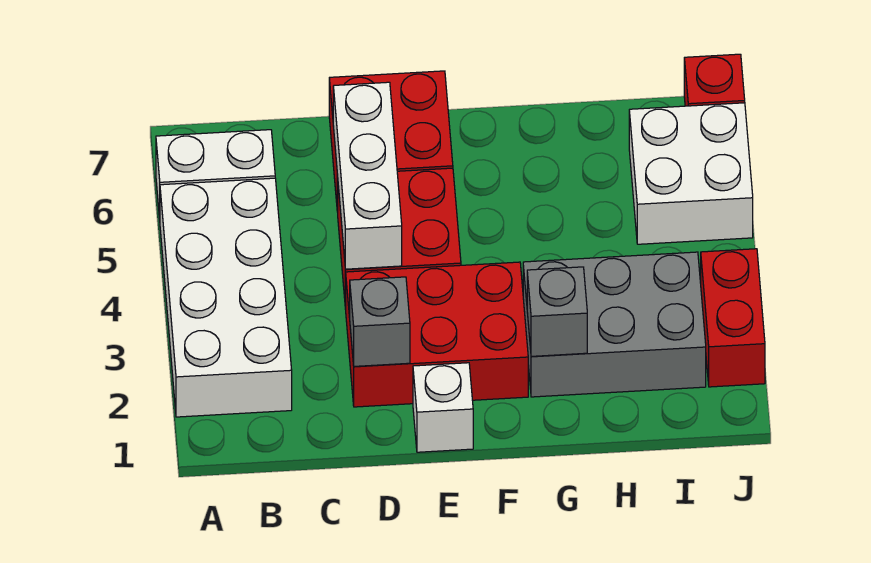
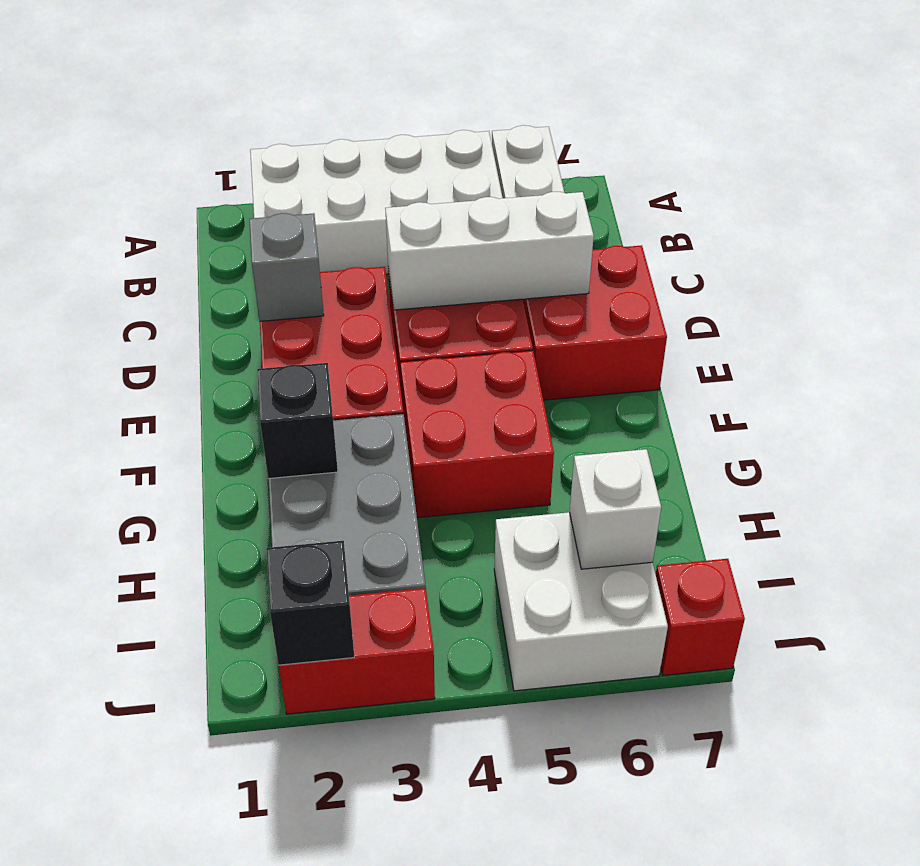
white brick E1 level 1 -> white brick I6 level 2
none -> red brick F4:G5 level 1
grey brick G2 level 2 -> black brick G2 level 2
none -> black brick J2 level 2

